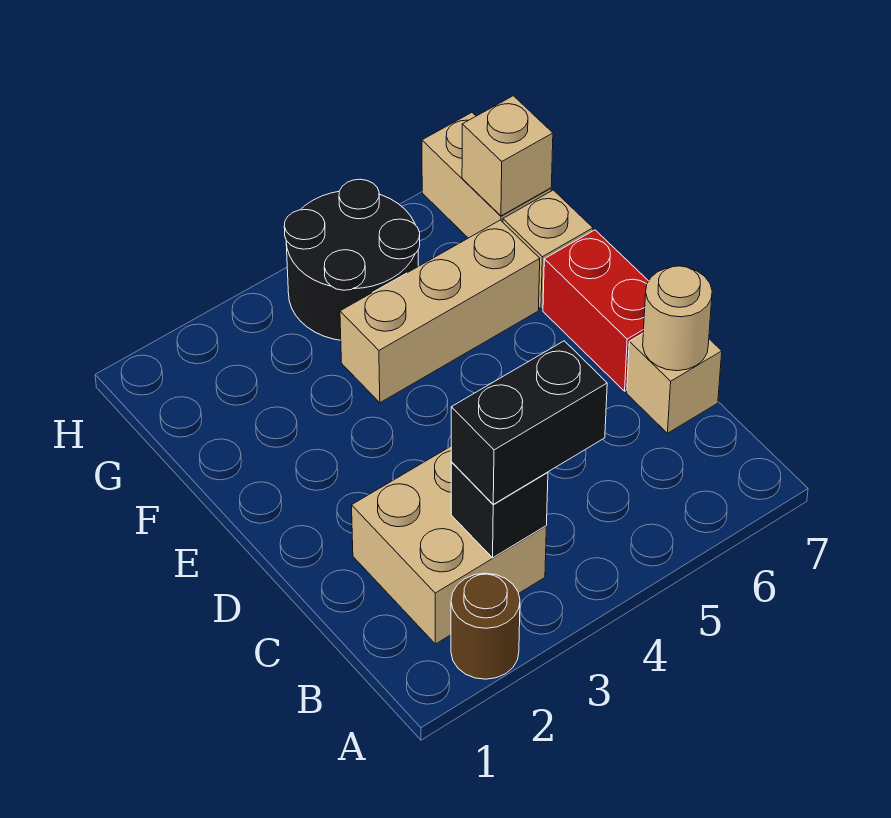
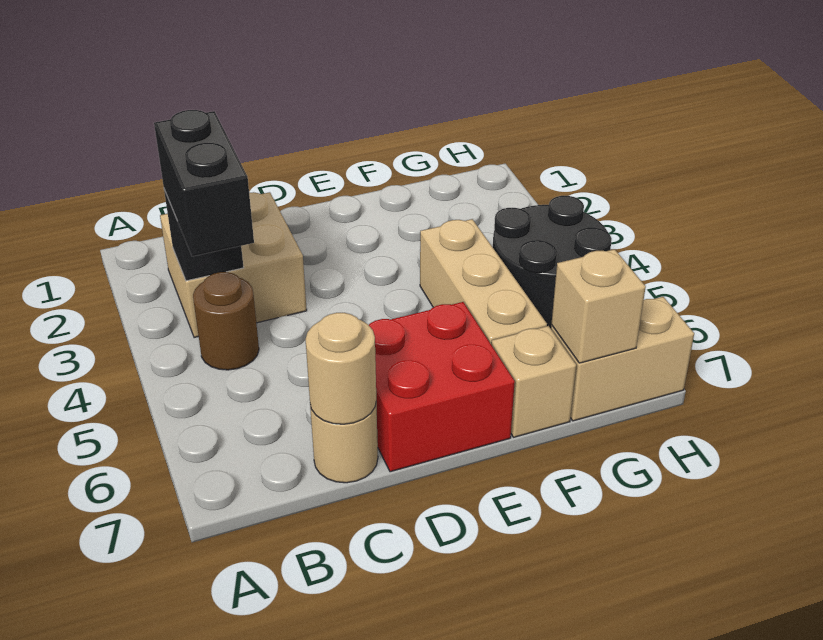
brown round brick A2 level 1 -> brown round brick B4 level 1
tan brick C7 level 1 -> tan round brick C7 level 1
red brick D7:E7 level 1 -> red brick D6:E7 level 1

